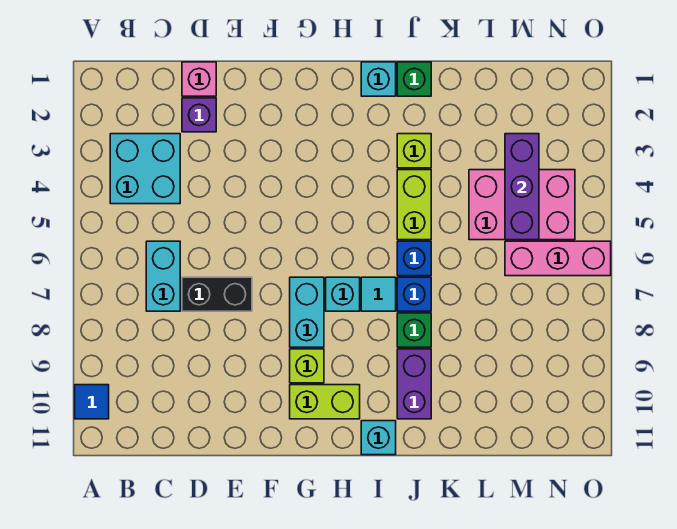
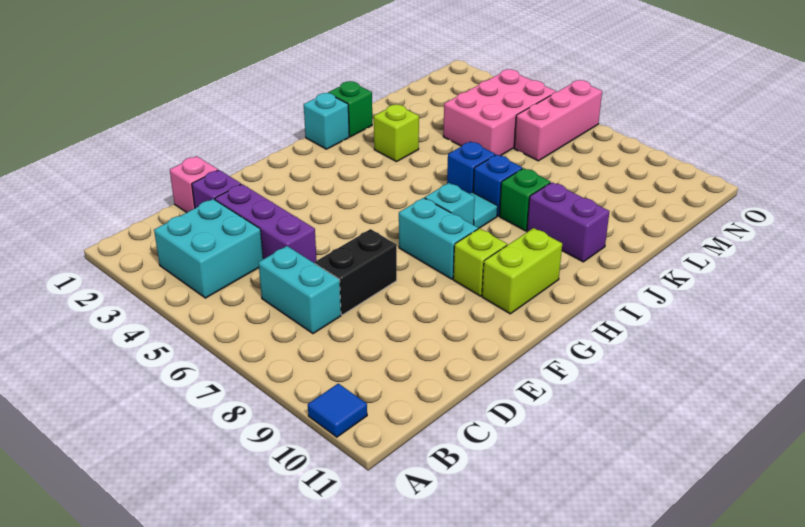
cyan brick I11 level 1 -> none
lime brick J4:J5 level 1 -> none
purple brick M3:M5 level 2 -> purple brick D3:D5 level 1

